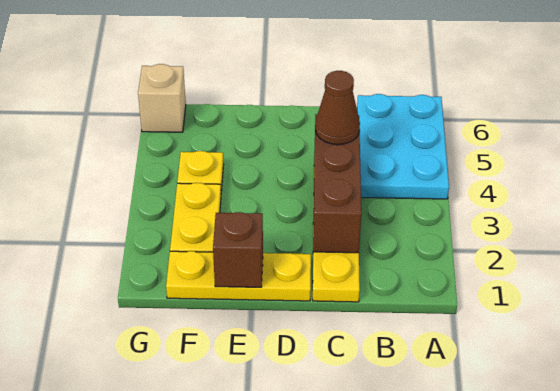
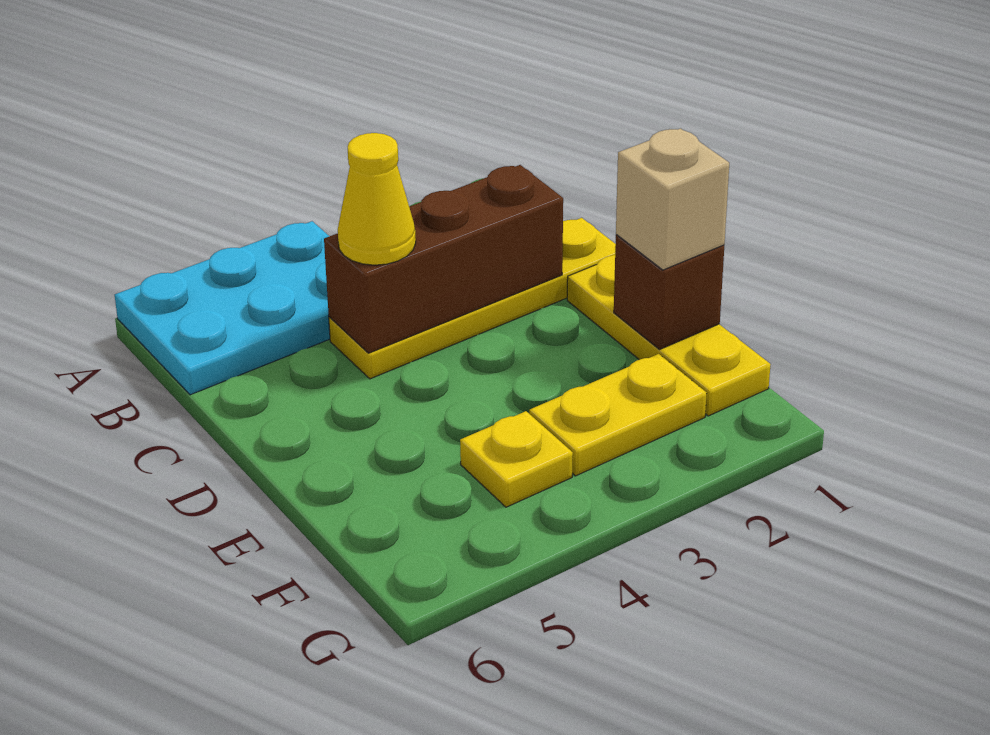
brown cone C4 level 3 -> yellow cone C4 level 3
tan brick G6 level 1 -> tan brick E1 level 3

